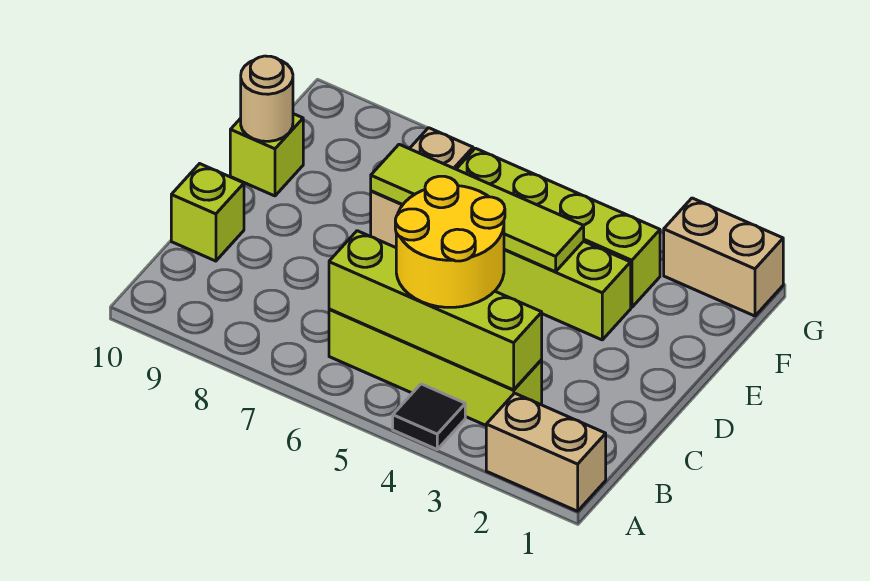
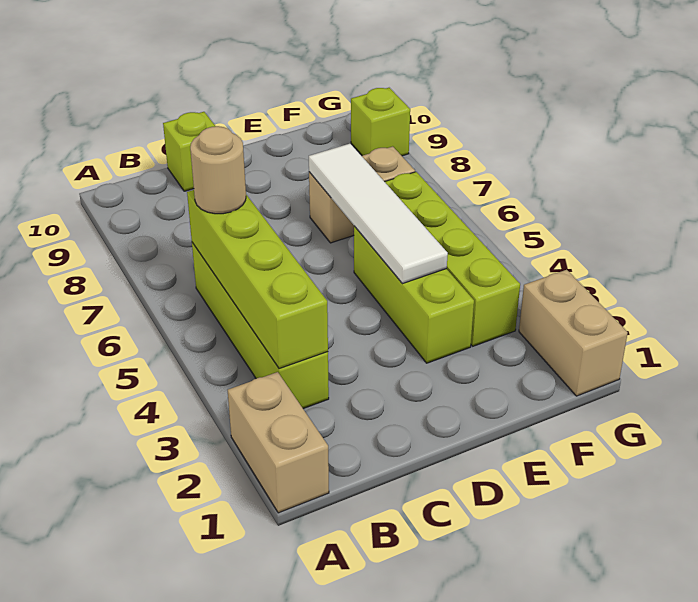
black tile A4 level 1 -> none
yellow round brick B4:C5 level 3 -> none
lime tile E4:E7 level 2 -> white tile E4:E7 level 2
lime brick E10 level 1 -> lime brick G9 level 1
tan round brick E10 level 2 -> tan round brick B6 level 3

